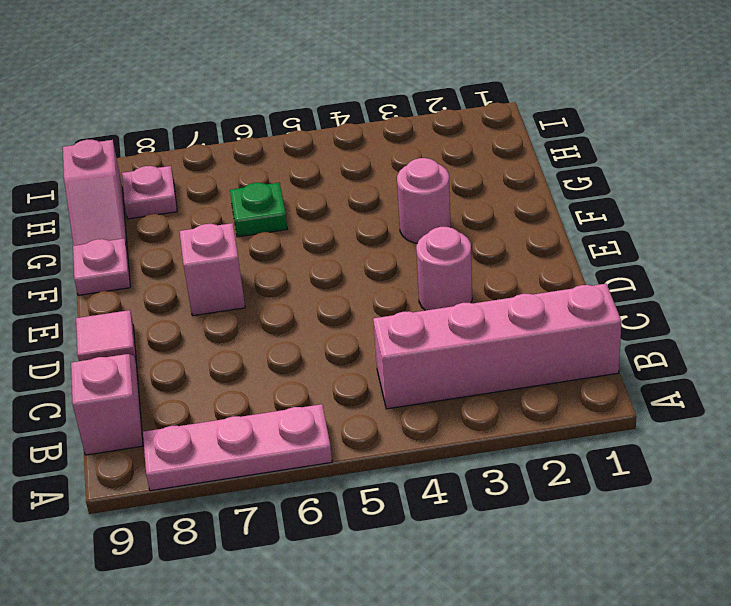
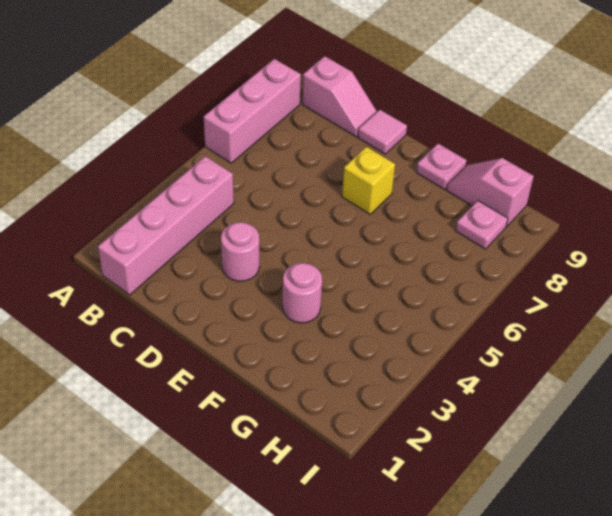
pink plate A6:A8 level 1 -> pink brick A6:A8 level 1
pink brick E7 level 1 -> yellow brick E7 level 1
green plate G6 level 1 -> none

